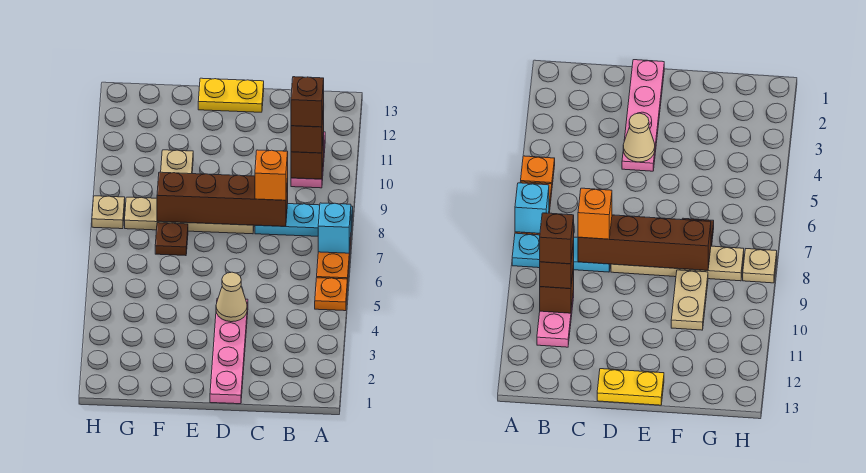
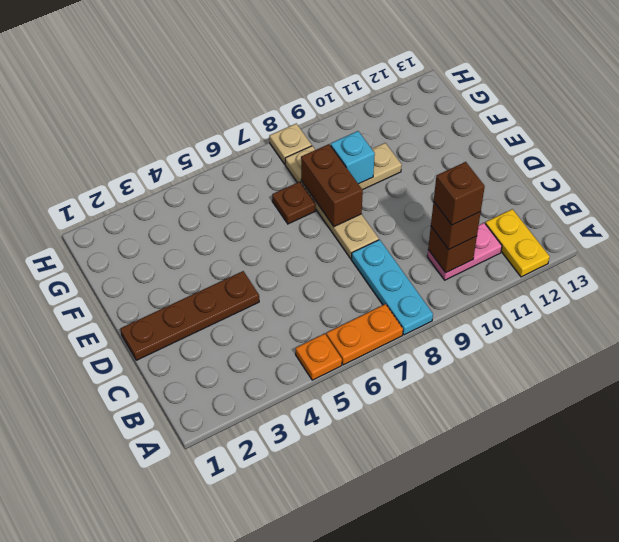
cyan brick A7 level 2 -> cyan brick F9 level 2
brown brick C8:F8 level 2 -> brown brick E8:F8 level 2
orange brick C8 level 3 -> none
pink plate D1:D4 level 1 -> brown plate D1:D4 level 1
tan cone D4 level 2 -> none
yellow plate D13:E13 level 1 -> yellow plate A12:B12 level 1

